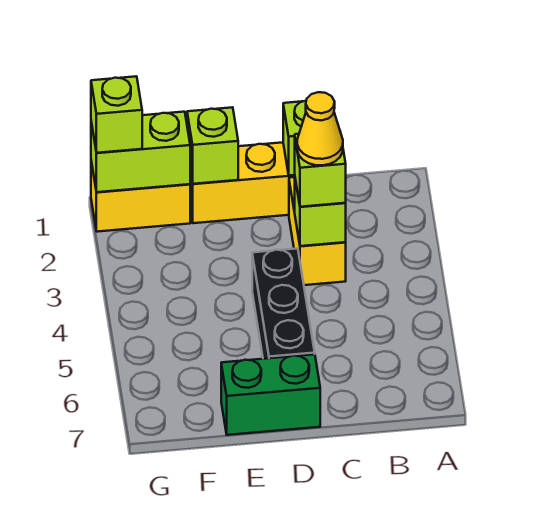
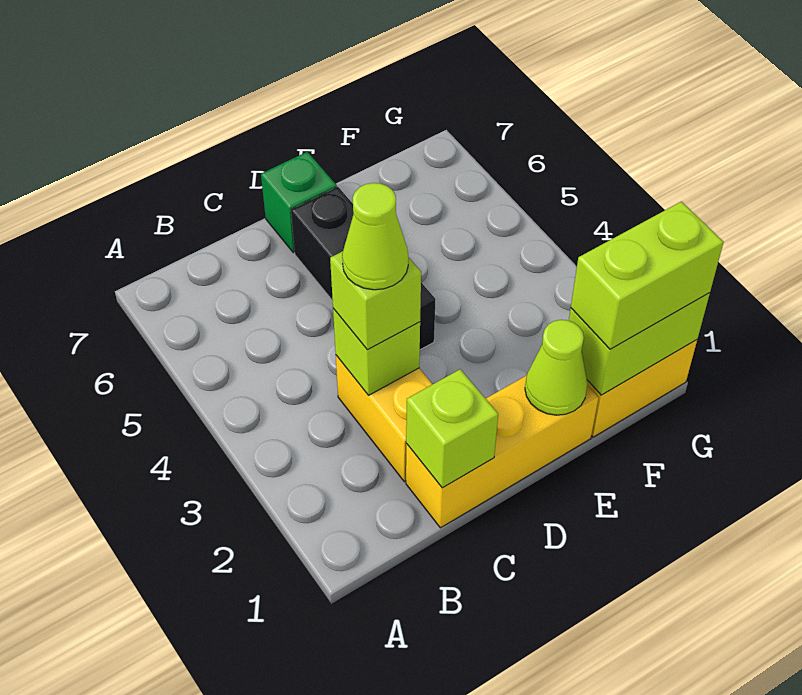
yellow cone C3 level 4 -> lime cone C3 level 4
green brick D7:E7 level 1 -> green brick D7 level 1
lime brick E1 level 2 -> lime cone E1 level 2
lime brick G1 level 3 -> lime brick F1:G1 level 3

